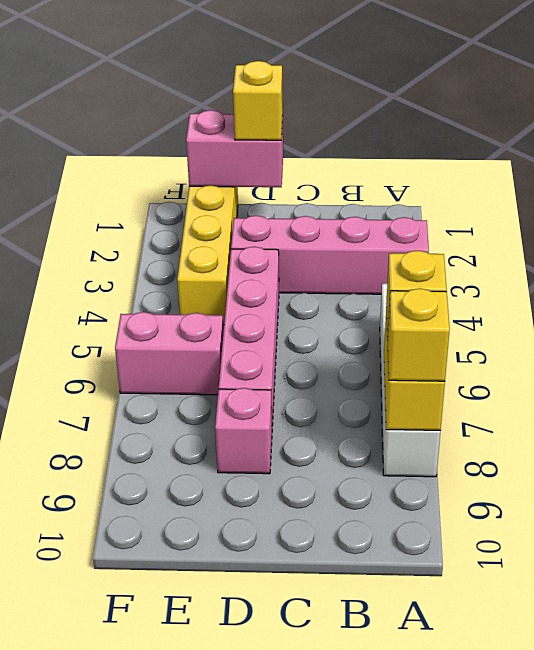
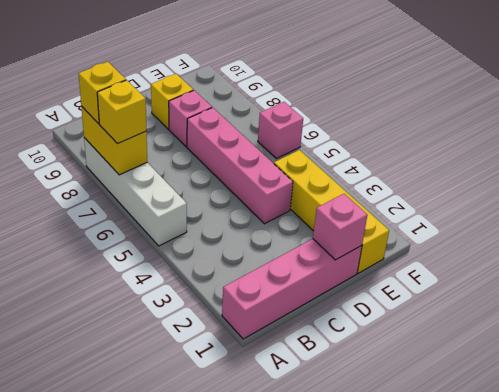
pink brick A3:D3 level 1 -> pink brick A1:D1 level 1
pink brick D1:E1 level 2 -> pink brick D1 level 2
yellow brick D1 level 3 -> yellow brick D9 level 1
pink brick E6:F6 level 1 -> pink brick F6 level 1

